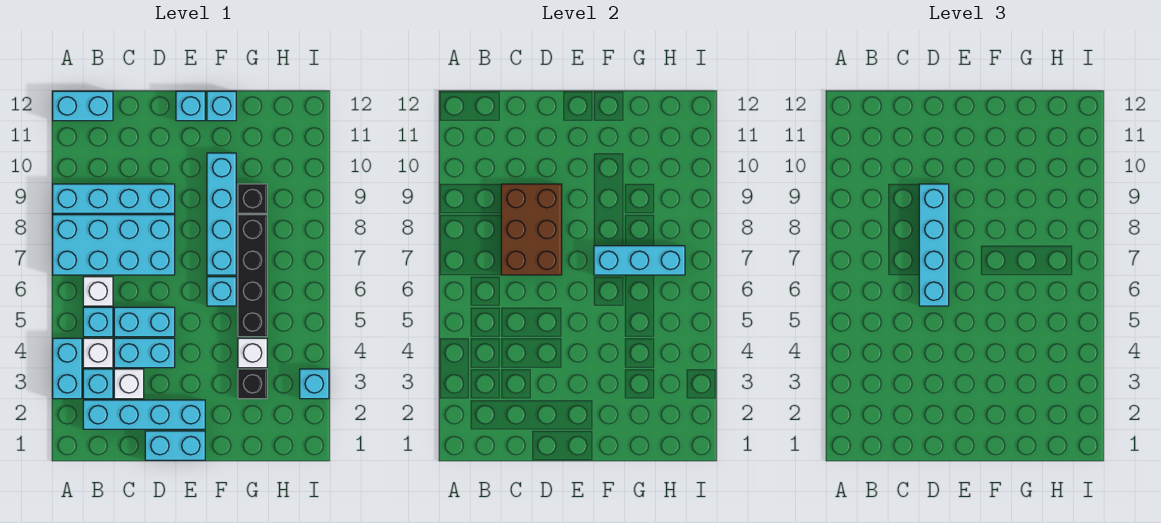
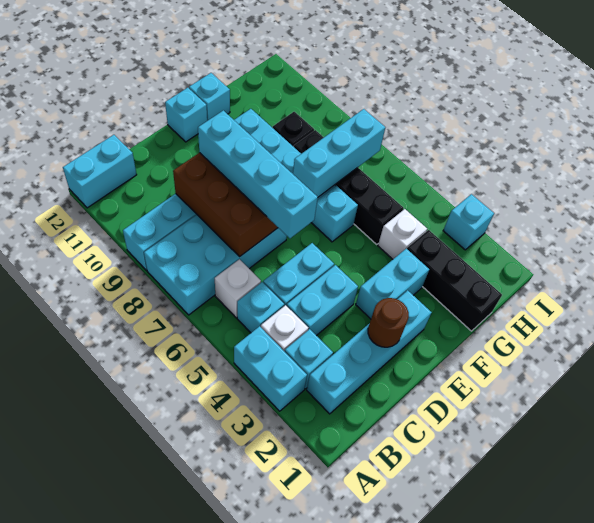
white brick C3 level 1 -> none
cyan brick D1:E1 level 1 -> cyan brick E3:F3 level 1
none -> brown round brick D2 level 2
black brick G3 level 1 -> black brick G1:G3 level 1

